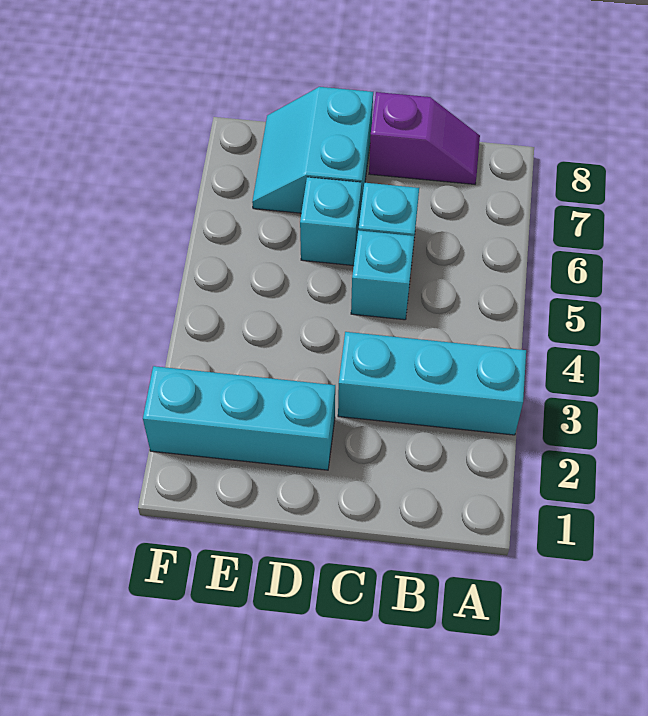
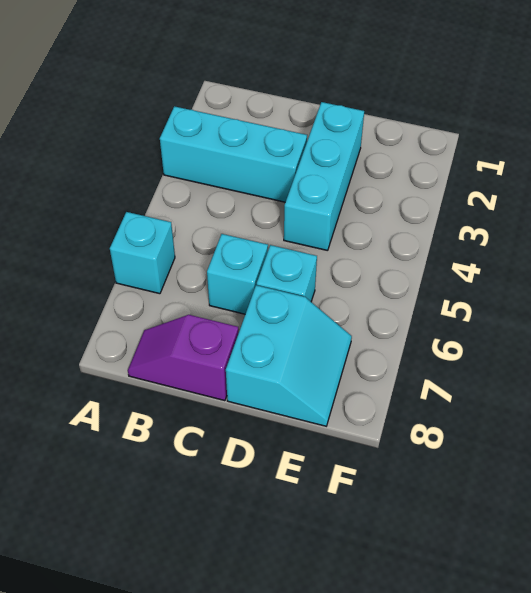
cyan brick C5 level 1 -> cyan brick A6 level 1
cyan brick D2:F2 level 1 -> cyan brick D2:D4 level 1

